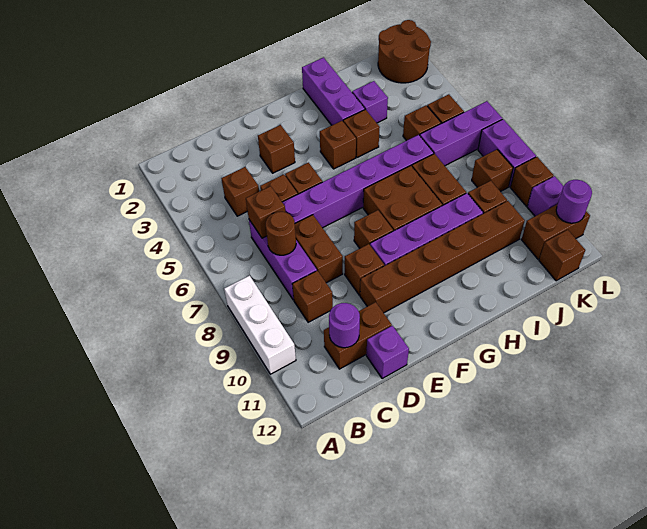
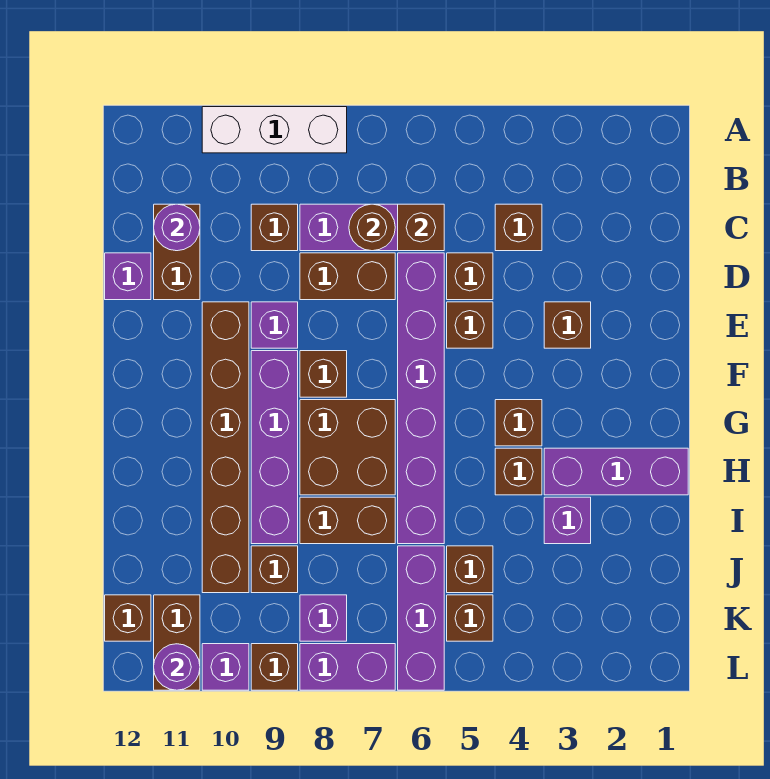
brown brick E9 level 1 -> purple brick E9 level 1
brown round brick K1:L2 level 1 -> none
brown brick K8 level 1 -> purple brick K8 level 1

